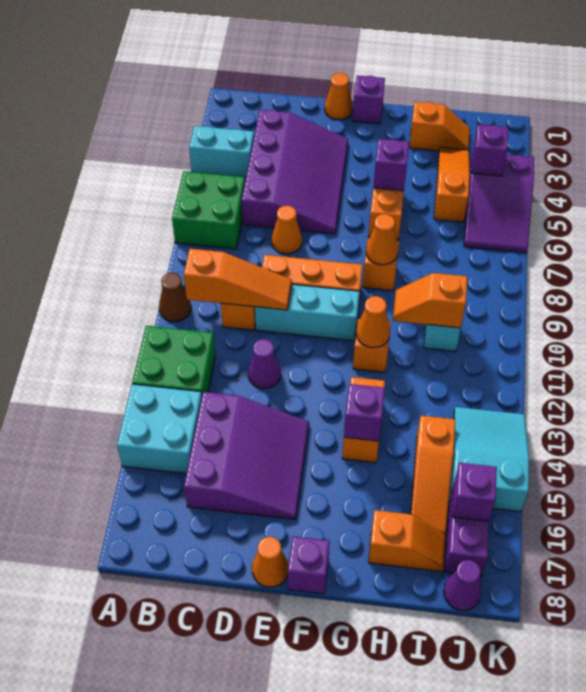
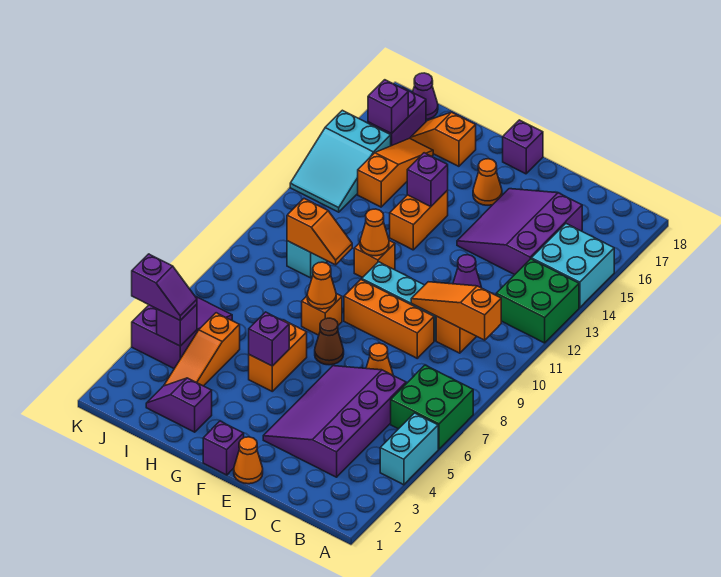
cyan brick A4:B4 level 1 -> cyan brick A4:A5 level 1
brown cone A10 level 1 -> brown cone F7 level 1
orange cone E18 level 1 -> orange cone F16 level 1
orange slope H2:I2 level 1 top H -> purple slope H2:I2 level 1 top H
none -> purple slope J4:K4 level 3 top K

